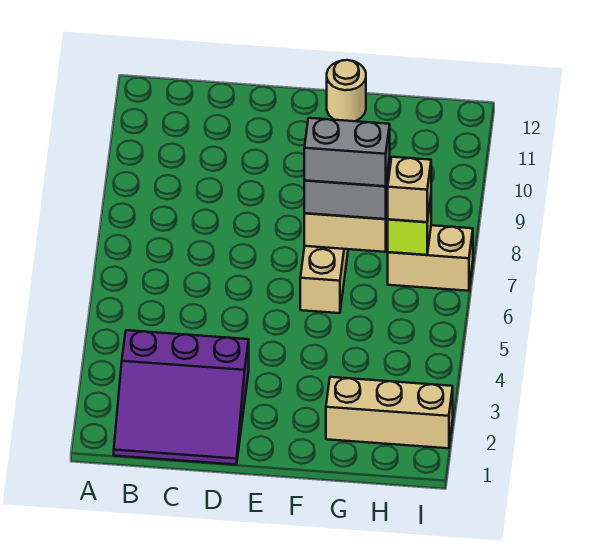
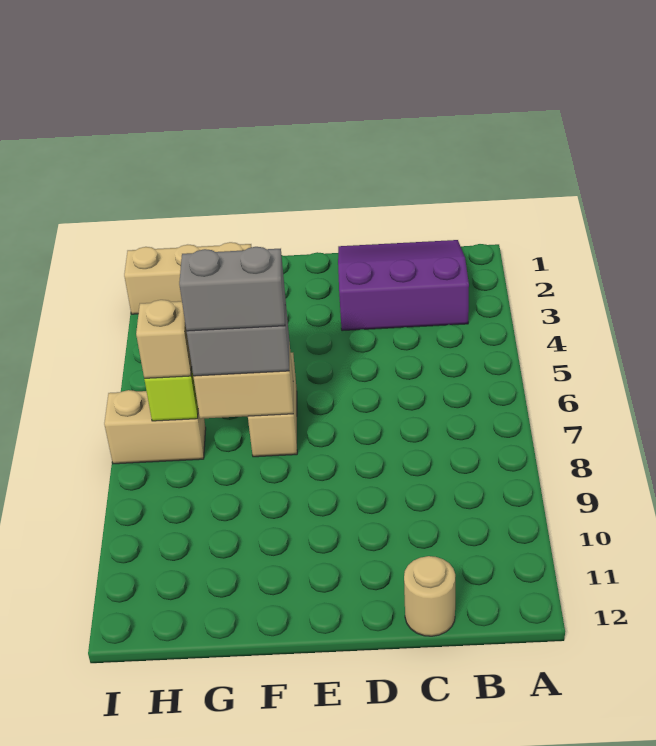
tan round brick F12 level 1 -> tan round brick C12 level 1

